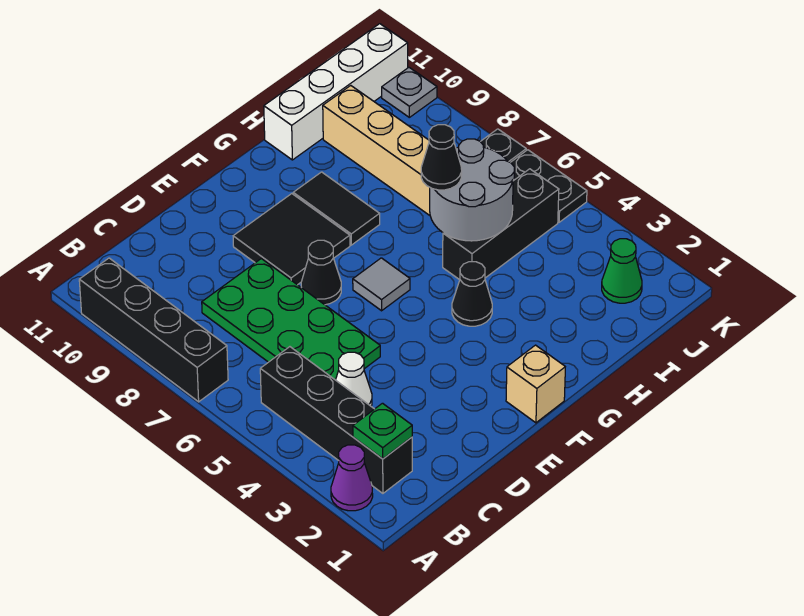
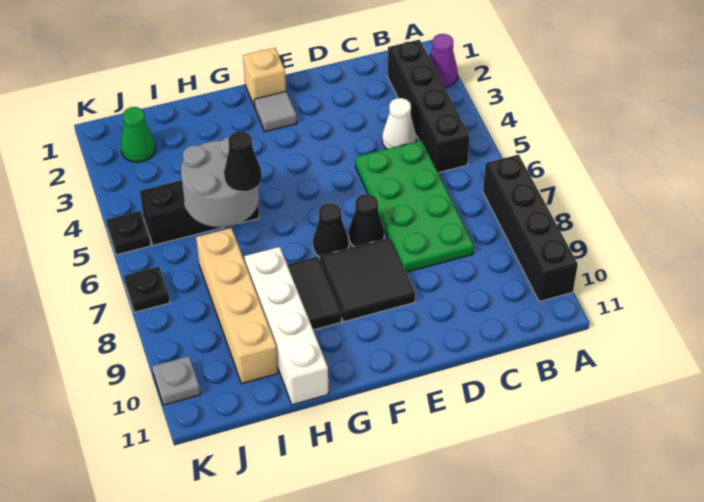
green plate B2 level 2 -> none
grey tile F6 level 1 -> grey tile F2 level 1
black cone G4 level 1 -> black cone F7 level 1
white brick H11:K11 level 1 -> white brick H8:H11 level 1
black plate K5:K6 level 1 -> black plate K5 level 1

